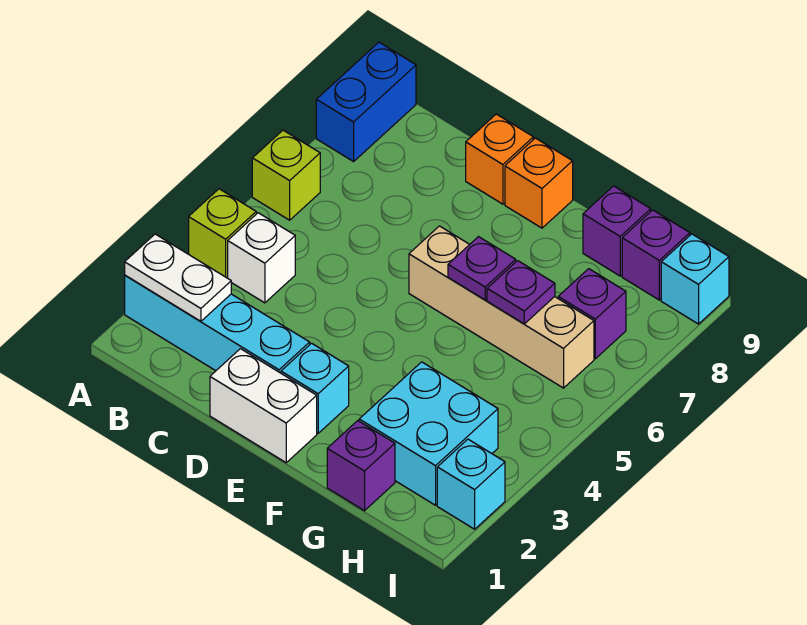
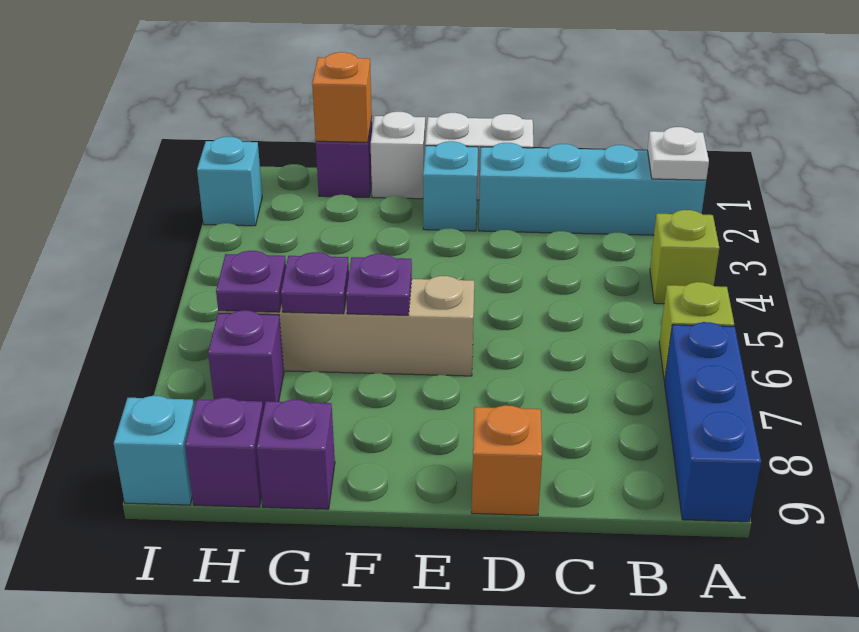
white plate A2:B2 level 2 -> white plate A2 level 2
blue brick A8:A9 level 1 -> blue brick A7:A9 level 1
white brick B4 level 1 -> white brick F1 level 1
orange brick E9 level 1 -> orange brick G1 level 2
cyan brick G2:H3 level 1 -> none
none -> purple plate H6 level 2

